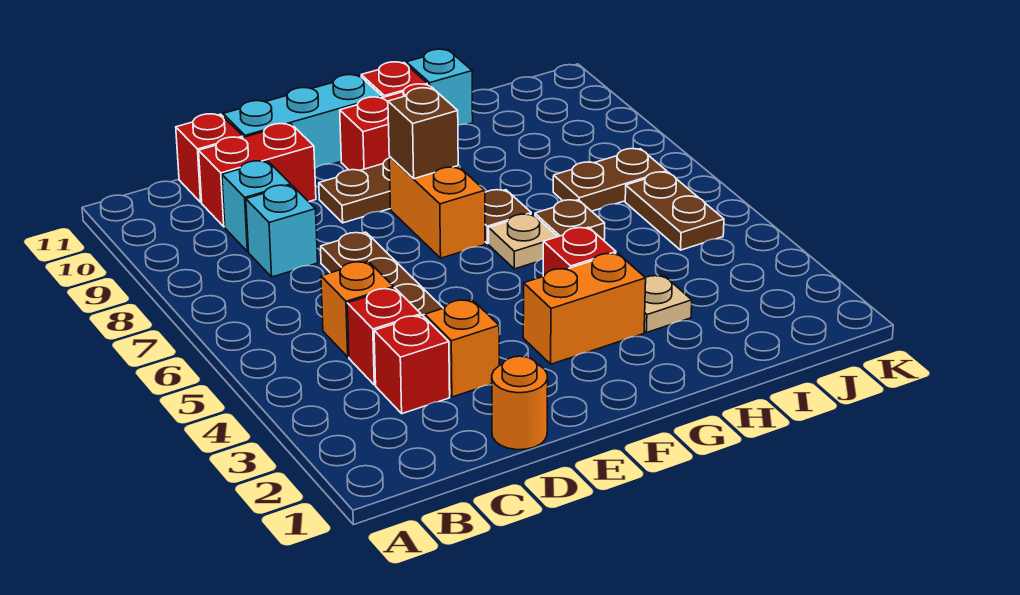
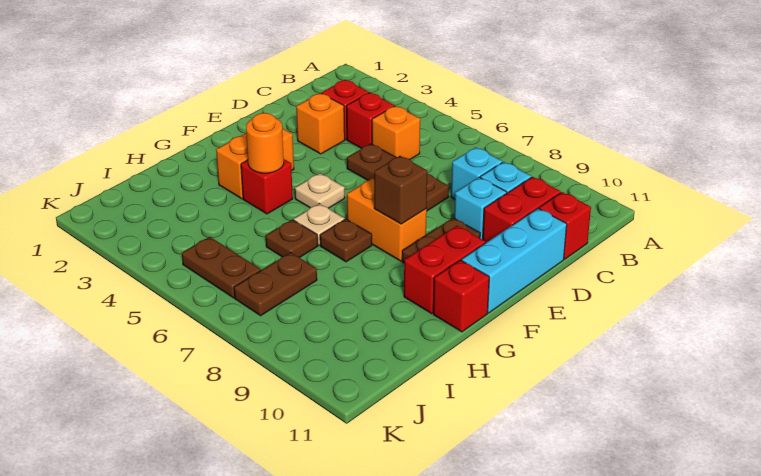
orange round brick D1 level 1 -> orange round brick G4 level 2
tan plate H3 level 1 -> tan plate F5 level 1
cyan brick H11 level 1 -> cyan brick D9 level 1

